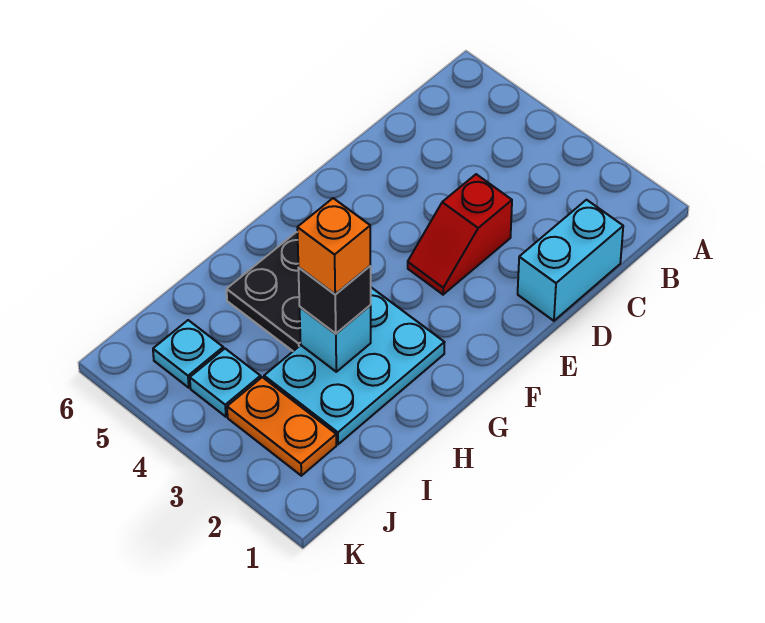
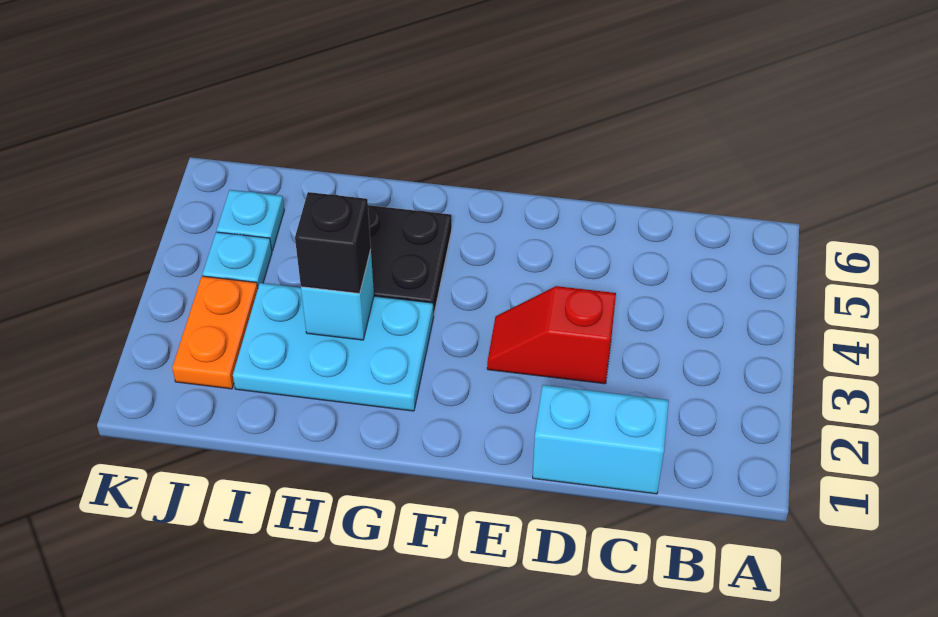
orange brick H3 level 4 -> none

